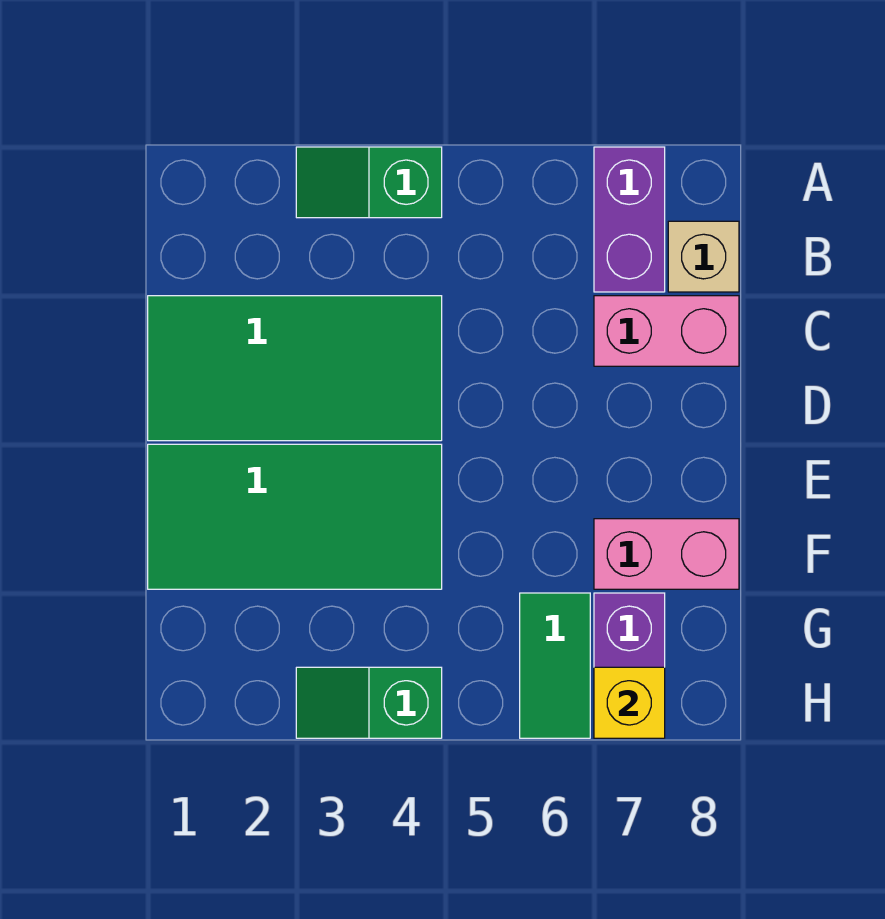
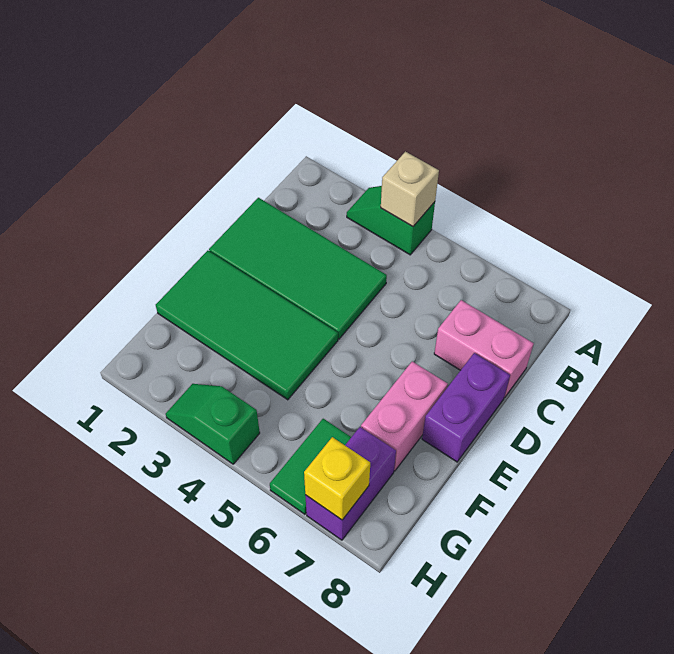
purple brick A7:B7 level 1 -> purple brick D8:E8 level 1
tan brick B8 level 1 -> tan brick A4 level 2
pink brick F7:F8 level 1 -> pink brick E7:F7 level 1

